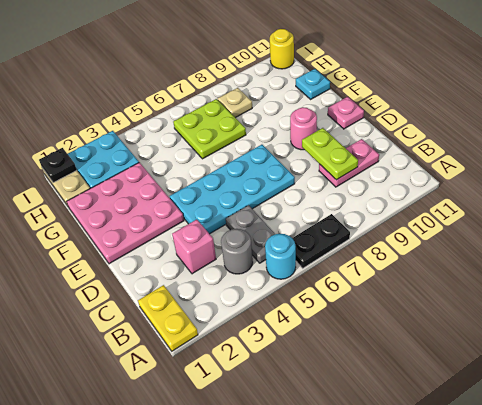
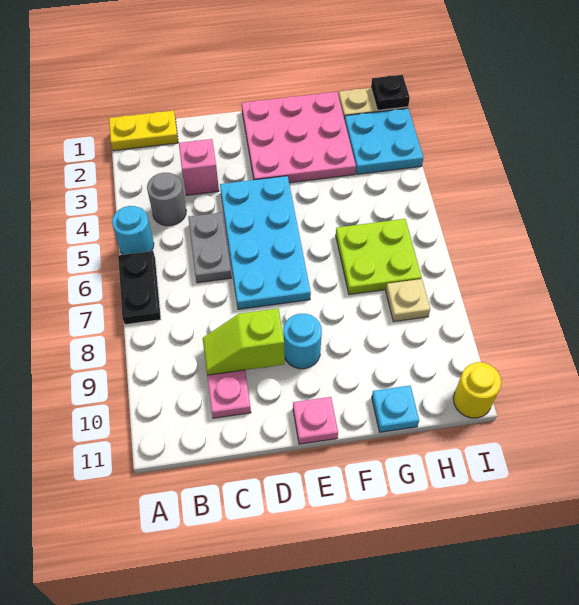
grey plate B5:C5 level 1 -> grey plate C5:C6 level 1
lime plate C9:D9 level 2 -> lime slope C9:D9 level 2 top D
pink round brick E9 level 1 -> cyan round brick E9 level 1

